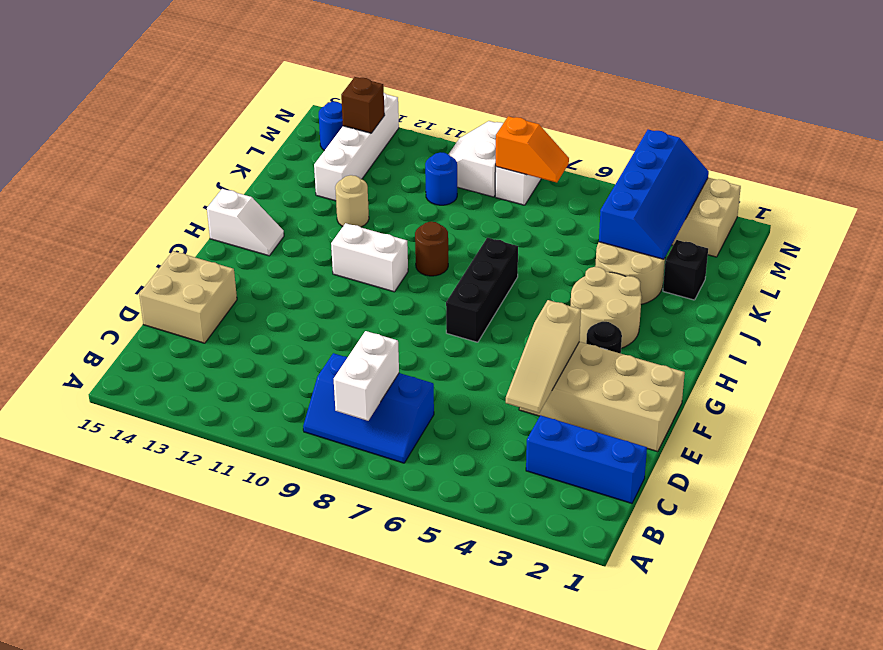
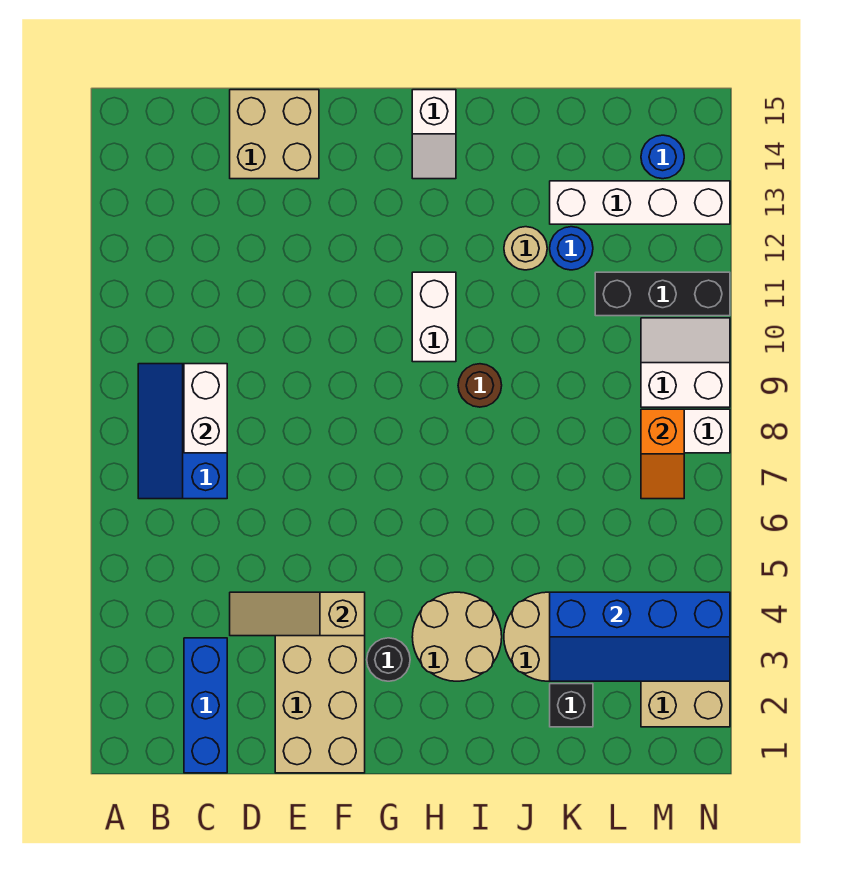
white brick B8:C8 level 2 -> white brick C8:C9 level 2
black brick G7:I7 level 1 -> black brick L11:N11 level 1
blue round brick L10 level 1 -> blue round brick K12 level 1
brown brick M13 level 2 -> none

